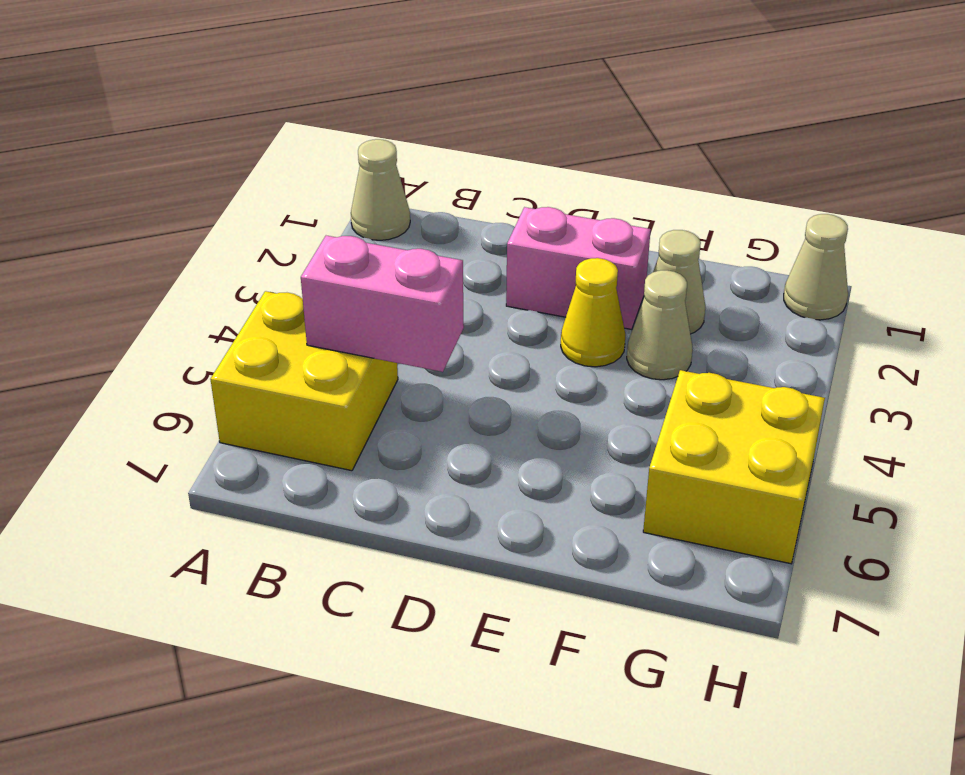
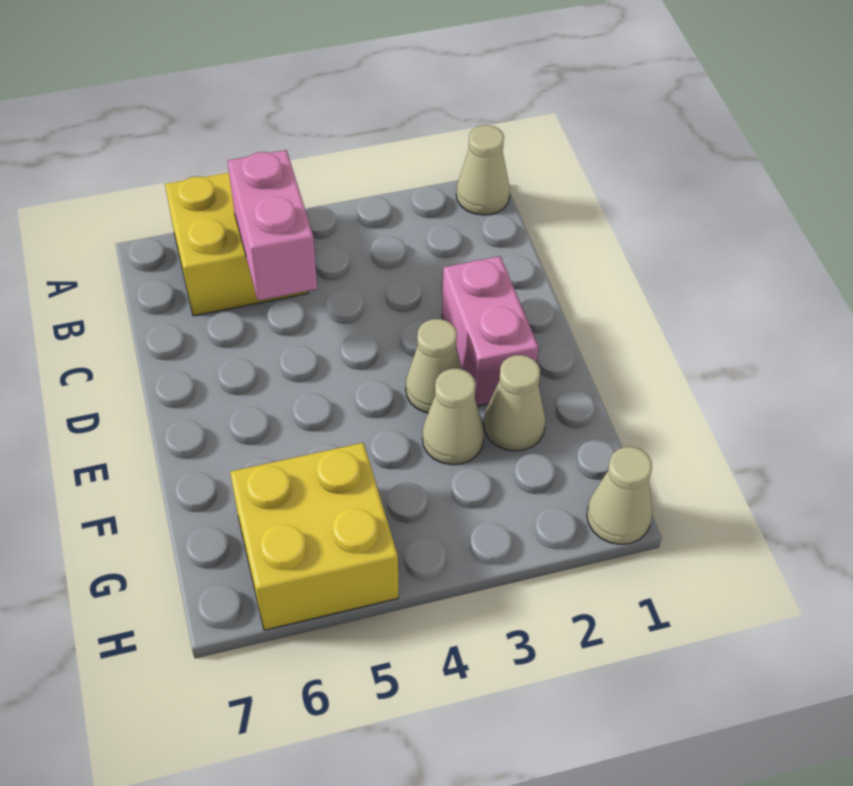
yellow cone E3 level 1 -> tan cone E3 level 1

